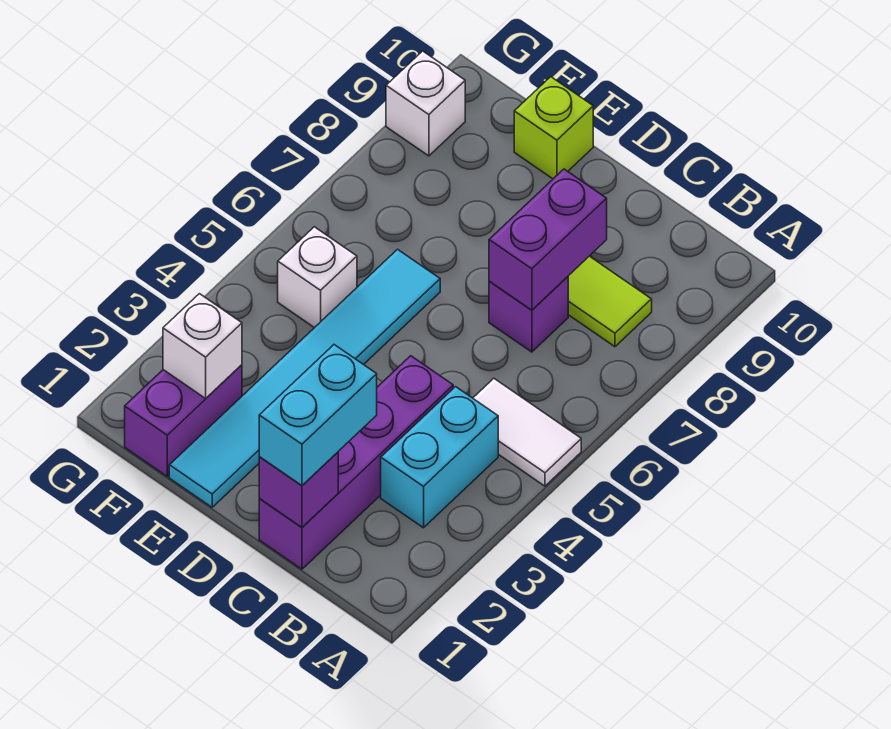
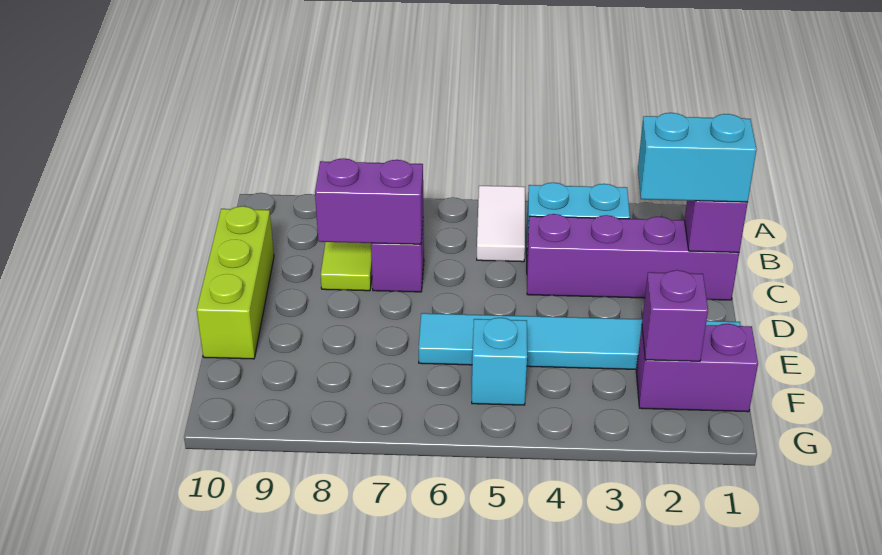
lime brick E10 level 1 -> lime brick C10:E10 level 1
white brick F2 level 2 -> purple brick F2 level 2
white brick F5 level 1 -> cyan brick F5 level 1
white brick G9 level 1 -> none

